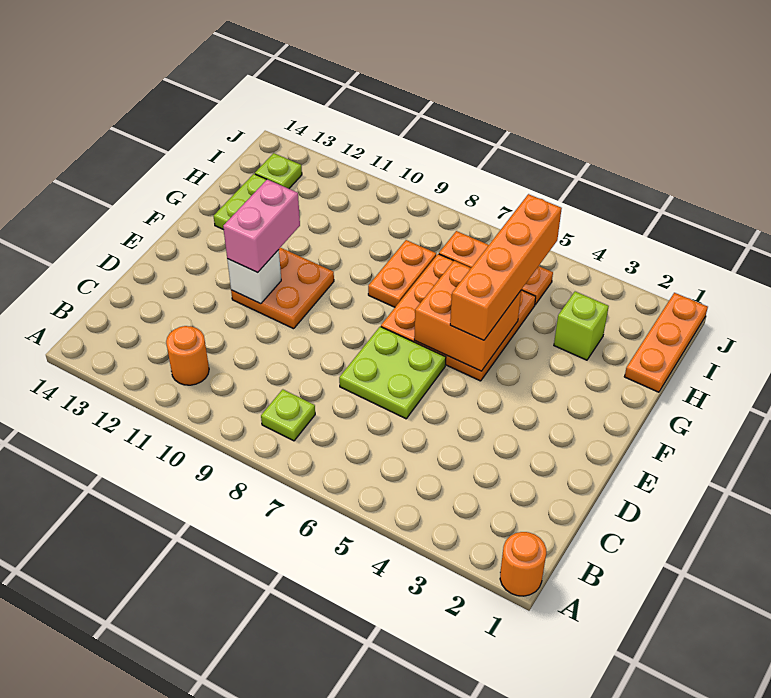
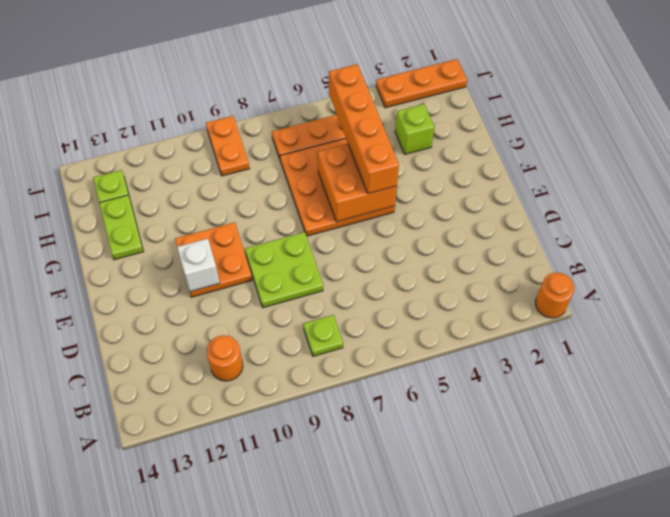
lime plate D6:E7 level 1 -> lime plate D8:E9 level 1
pink brick E11:F11 level 3 -> none
orange plate G8:H8 level 1 -> orange plate I9:J9 level 1
orange plate H1:J1 level 1 -> orange plate J1:J3 level 1

